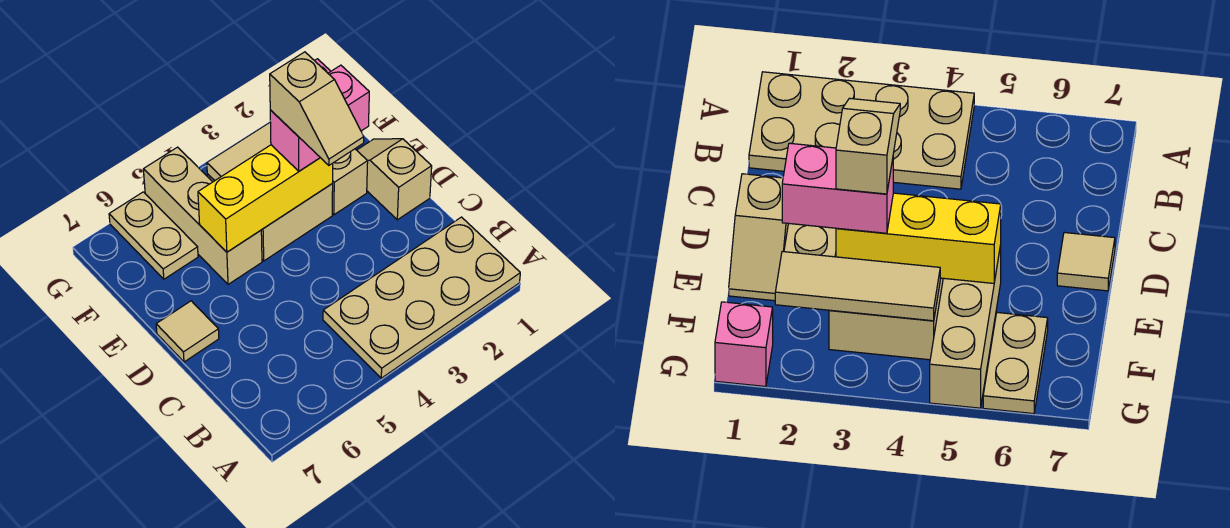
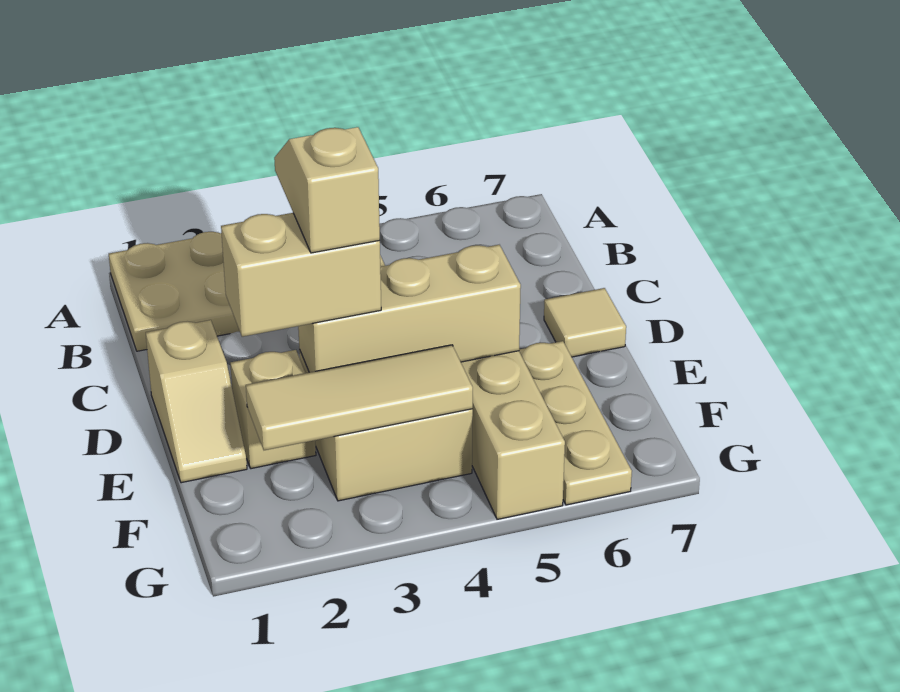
pink brick E2:E3 level 3 -> tan brick E2:E3 level 3
yellow brick E3:E5 level 2 -> tan brick E3:E5 level 2
tan plate F6:G6 level 1 -> tan plate E6:G6 level 1
pink brick G1 level 1 -> none

